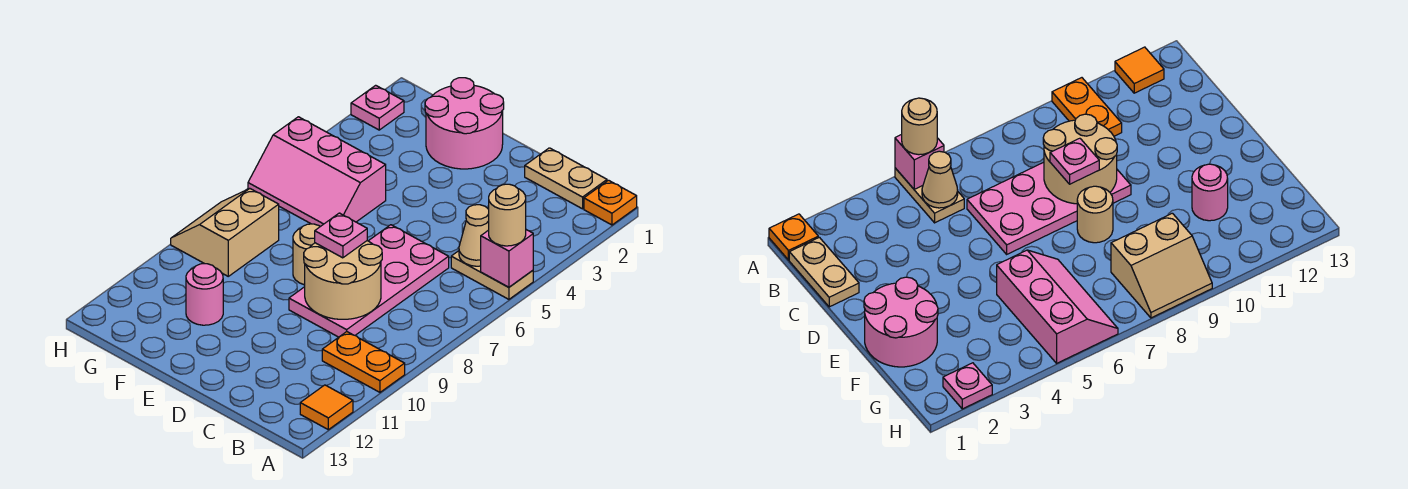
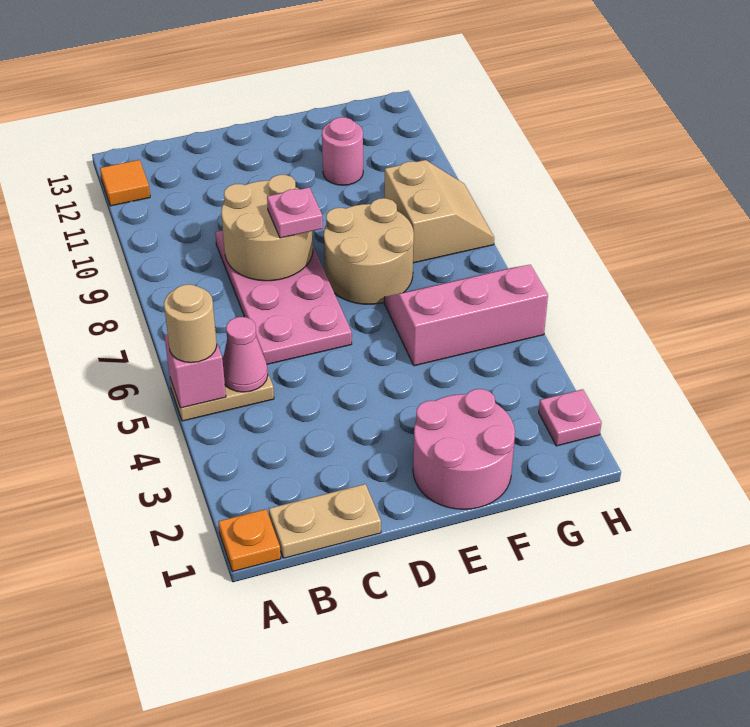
orange plate A10:B10 level 1 -> none
tan cone B5 level 2 -> pink cone B5 level 2
tan round brick E8 level 1 -> tan round brick E7:F8 level 1

